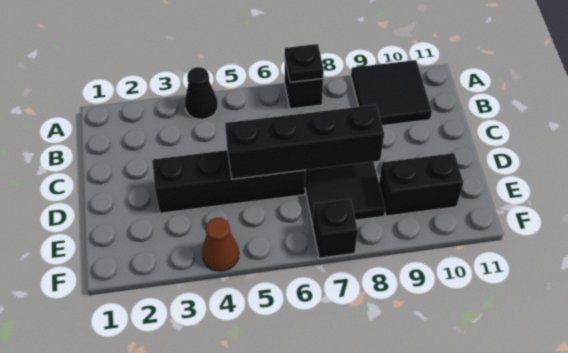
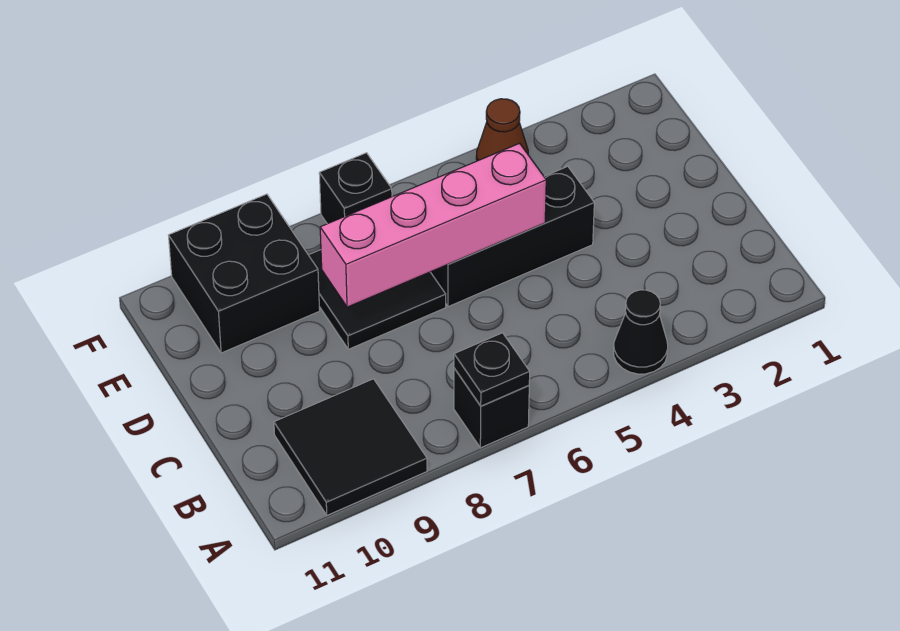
black brick D3:D6 level 1 -> black brick D4:D6 level 1
black brick D5:D8 level 2 -> pink brick D5:D8 level 2
black brick E9:E10 level 1 -> black brick E9:F10 level 1

